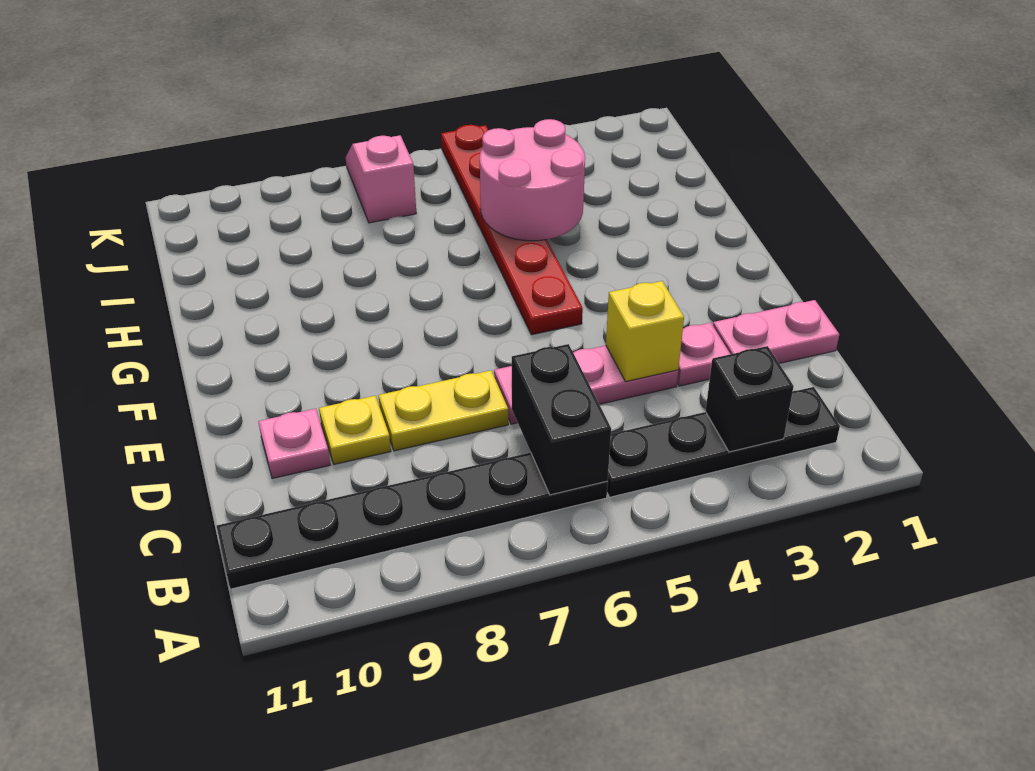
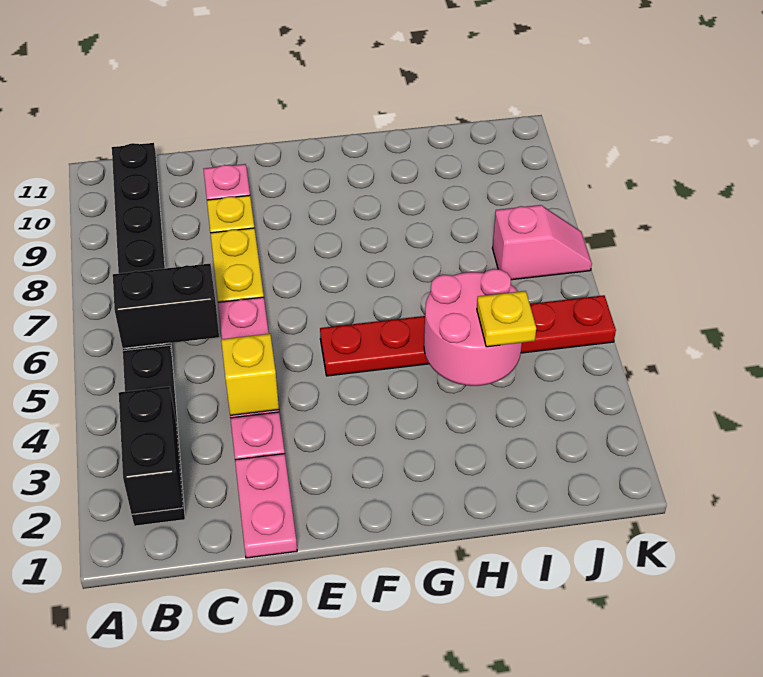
black brick B3 level 2 -> black brick B2:B3 level 2
none -> yellow plate I4 level 3

